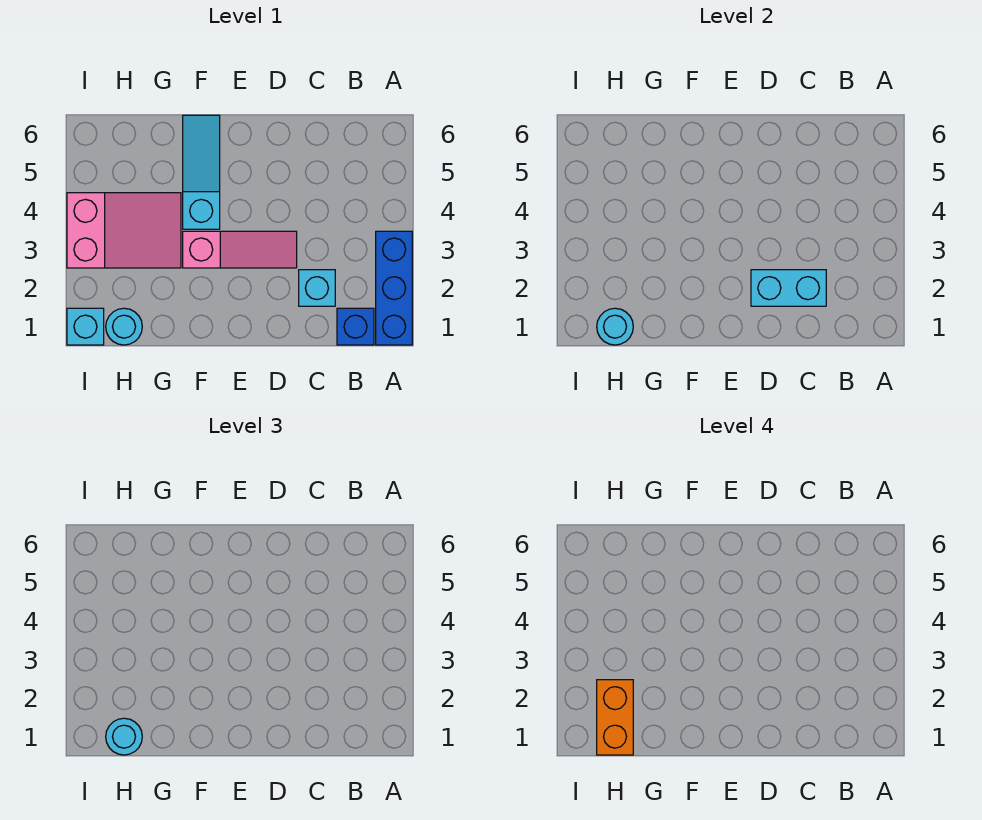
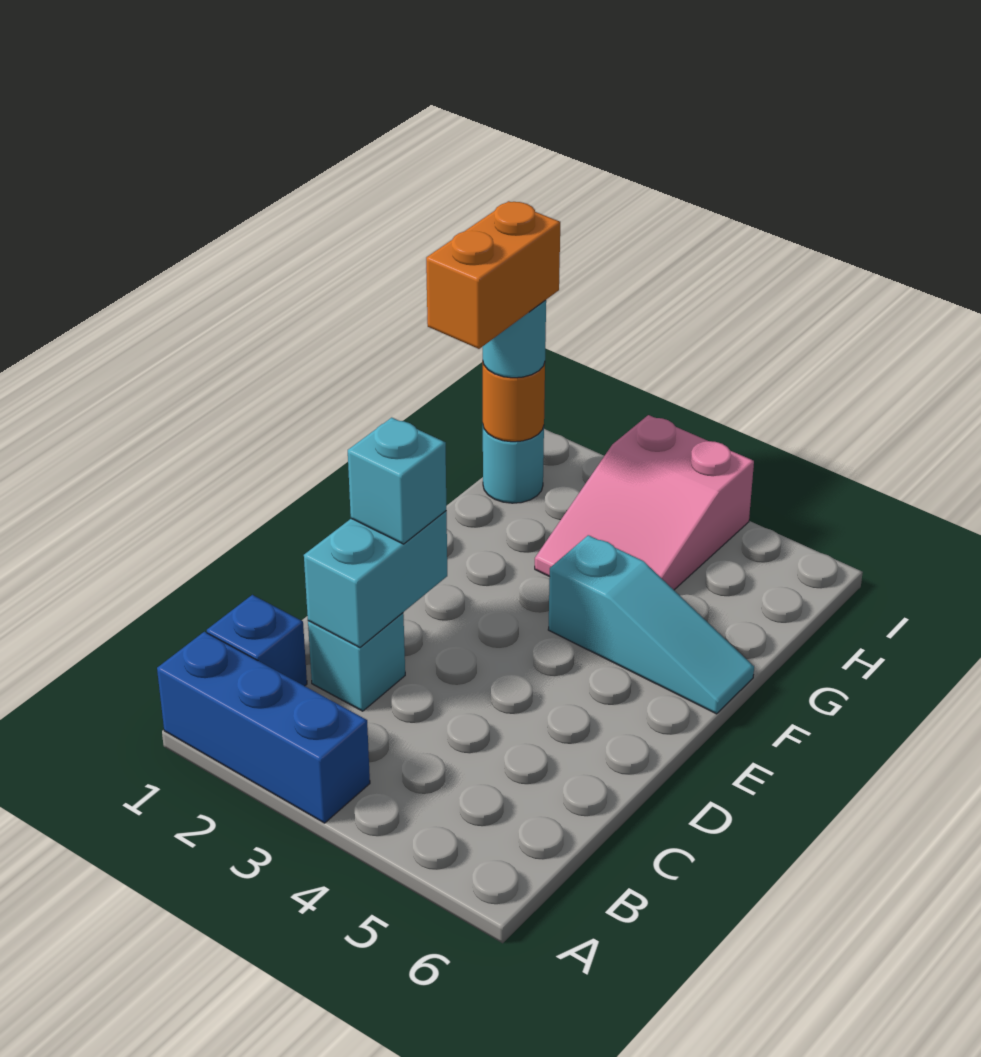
pink slope D3:F3 level 1 top F -> none
cyan round brick H1 level 2 -> orange round brick H1 level 2
orange brick H1:H2 level 4 -> orange brick G1:H1 level 4
cyan brick I1 level 1 -> cyan brick D2 level 3

